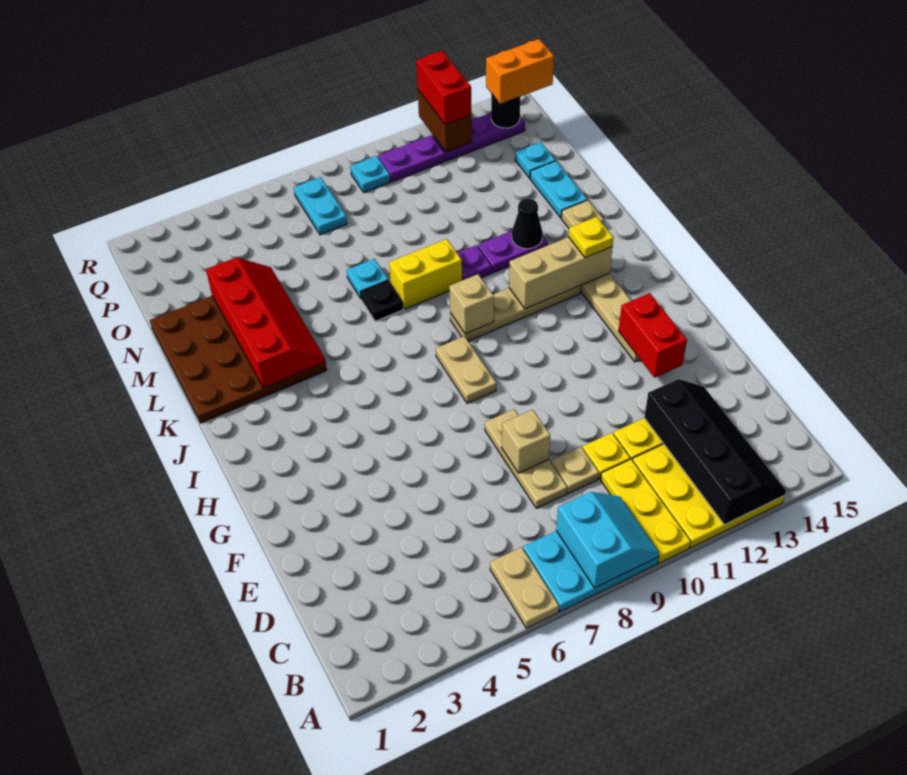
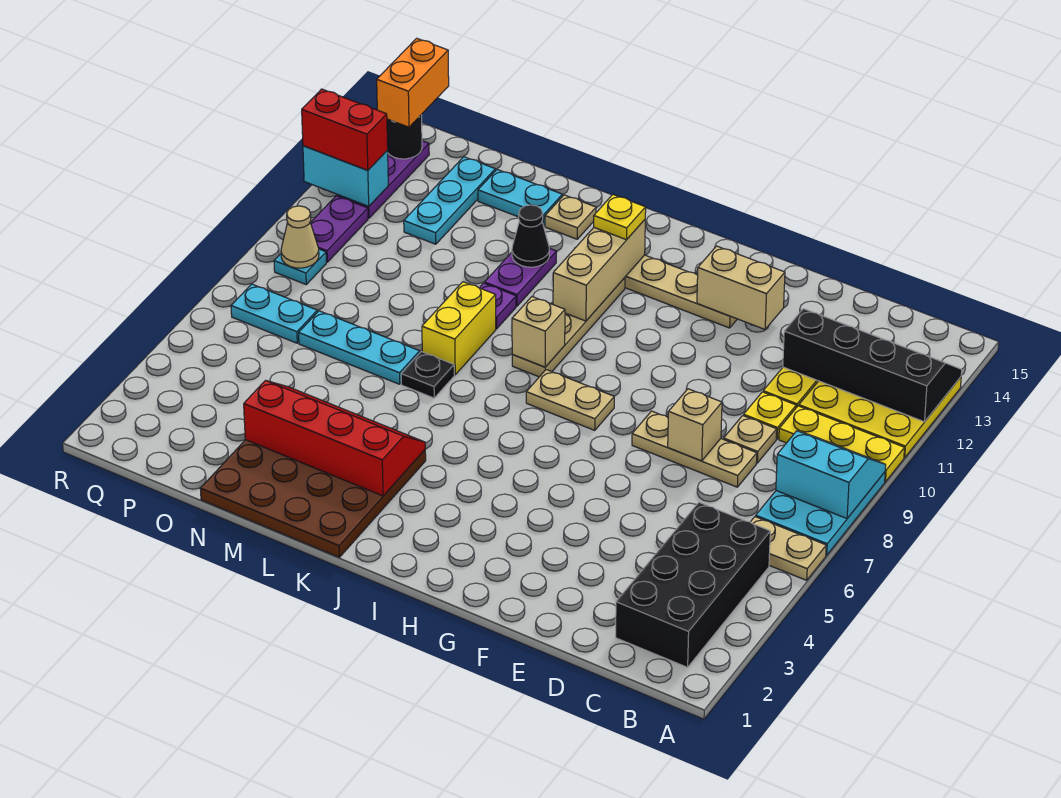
none -> black brick B2:C5 level 1
red brick F13:G13 level 2 -> tan brick F13:G13 level 2
cyan plate M7 level 1 -> cyan plate M7:O7 level 1
cyan plate O14 level 1 -> cyan plate O12:O14 level 1
none -> tan cone Q9 level 2
brown brick Q12:R12 level 2 -> cyan brick Q12:R12 level 2

